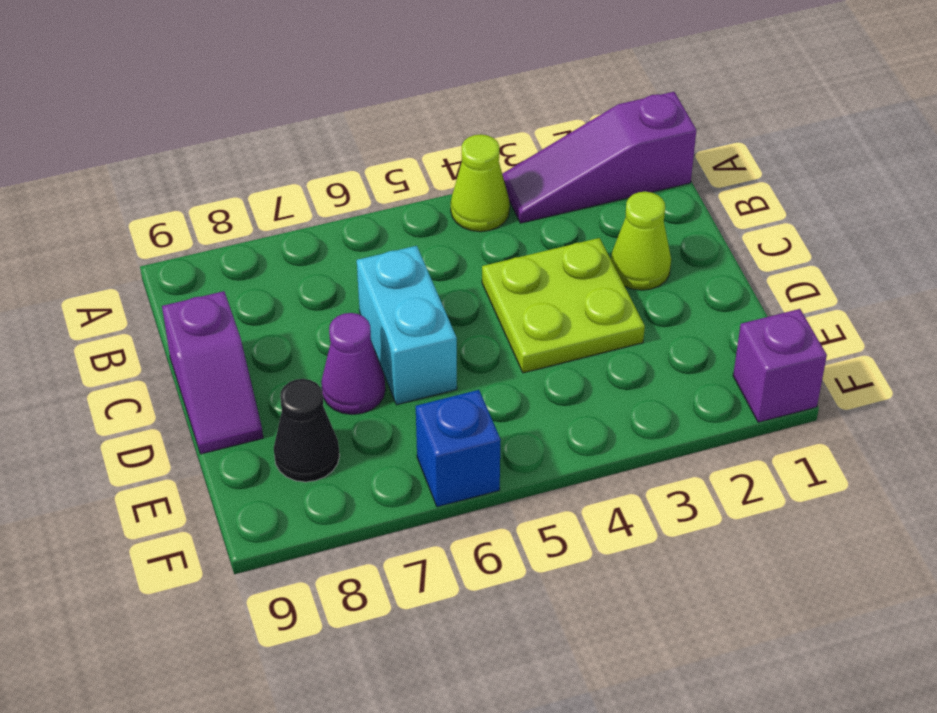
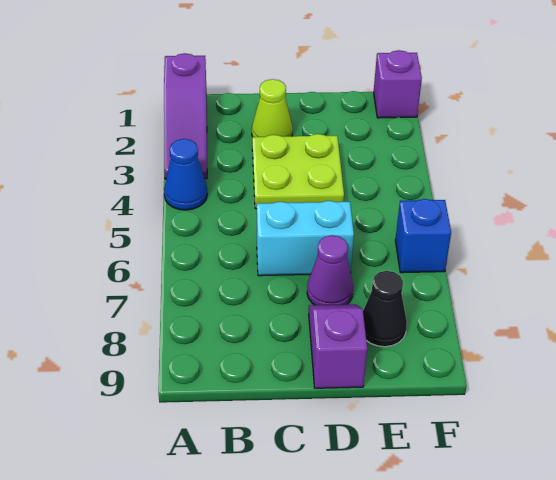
lime cone A4 level 1 -> blue cone A4 level 1
purple slope C9:D9 level 1 top C -> purple slope D8:D9 level 1 top 9

